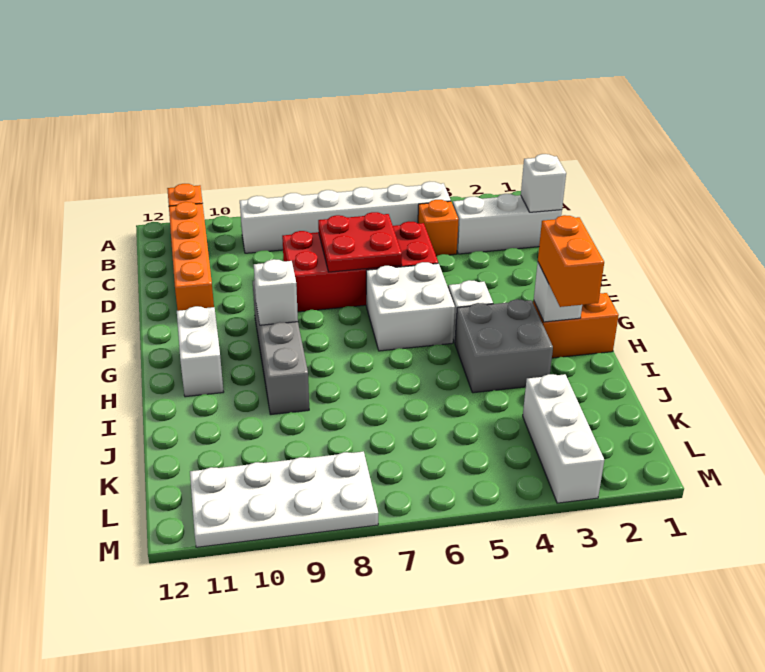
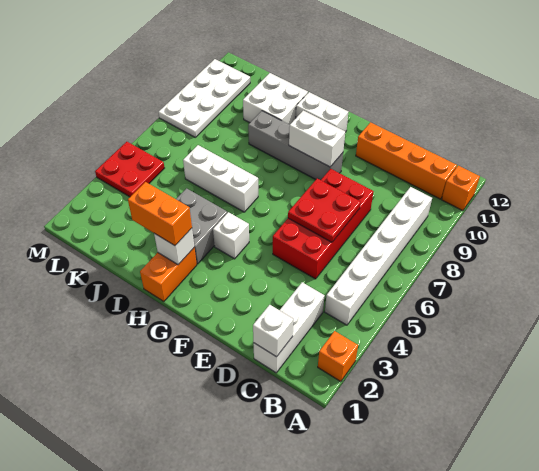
orange brick C4 level 1 -> orange brick A2 level 1
white brick F5:G6 level 1 -> white brick I10:J11 level 1
white brick G9 level 2 -> white brick F9:G9 level 2
white brick K3:M3 level 1 -> white brick H6:J6 level 1
none -> red plate L4:M5 level 1

